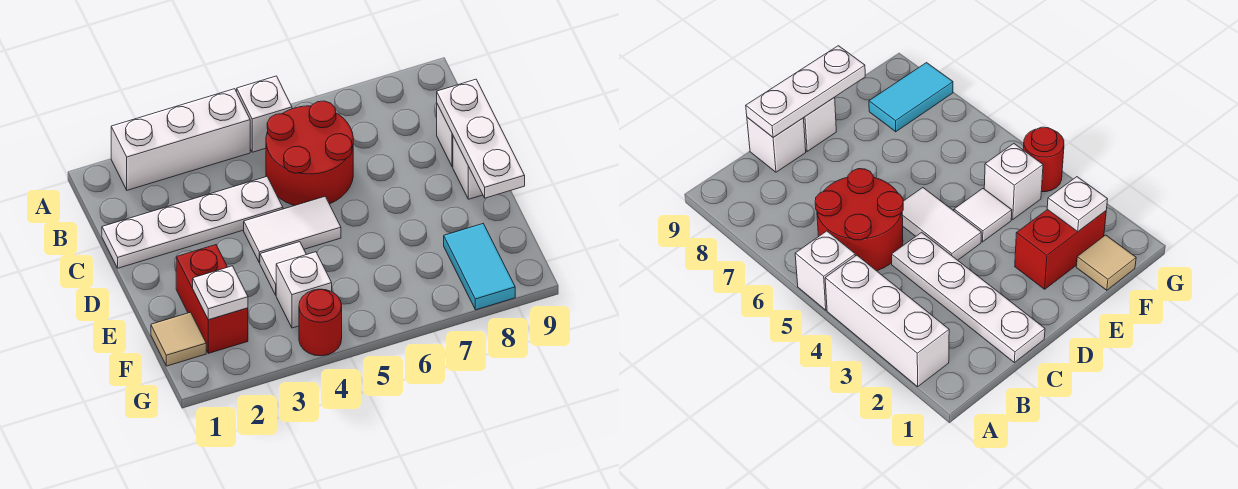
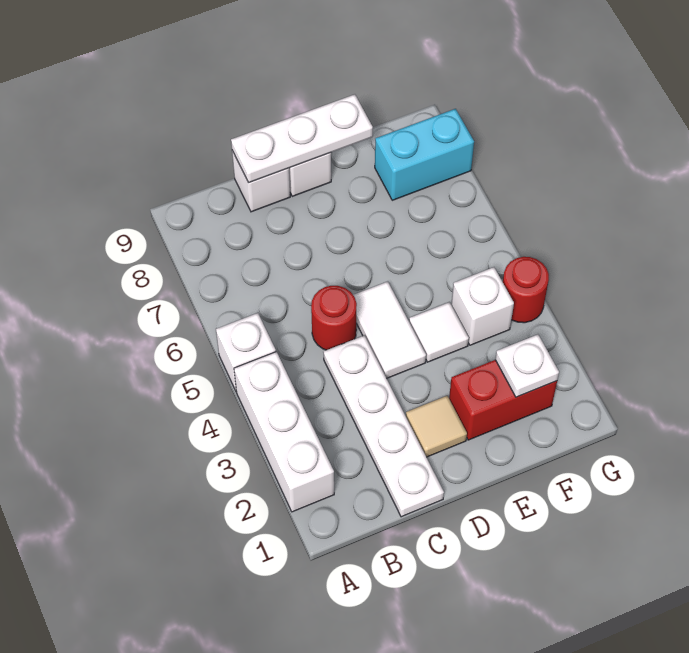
red round brick B5:C6 level 1 -> red round brick C5 level 1
tan tile F1 level 1 -> tan tile D2 level 1
cyan tile F8:G8 level 1 -> cyan brick F8:G8 level 1

